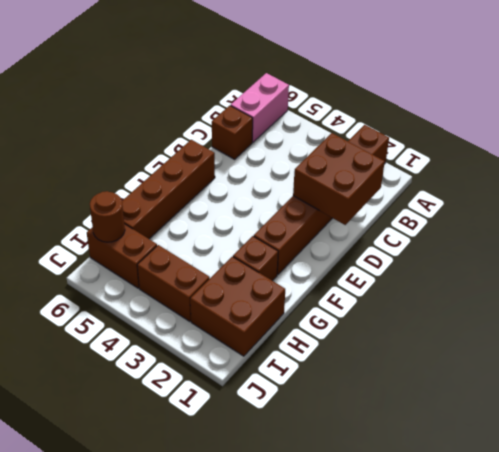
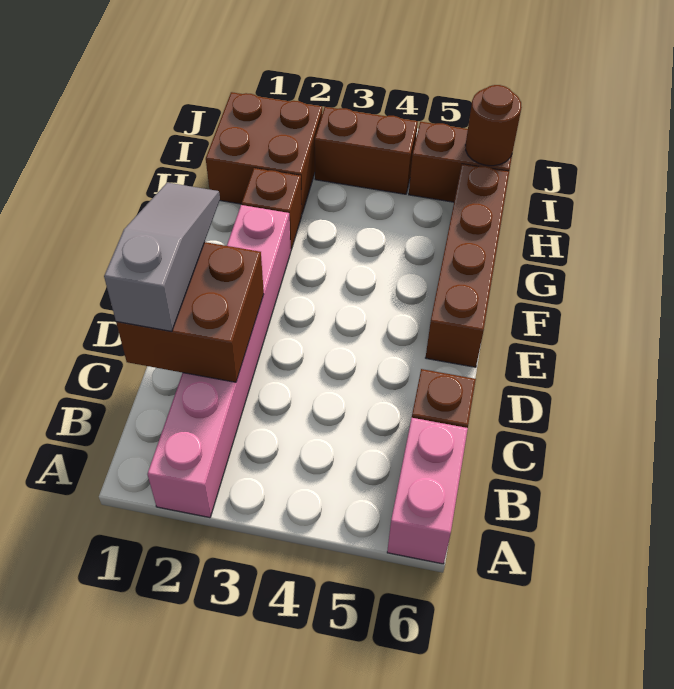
brown brick A2:F2 level 1 -> pink brick A2:F2 level 1
none -> grey slope C1:E1 level 3 top C

